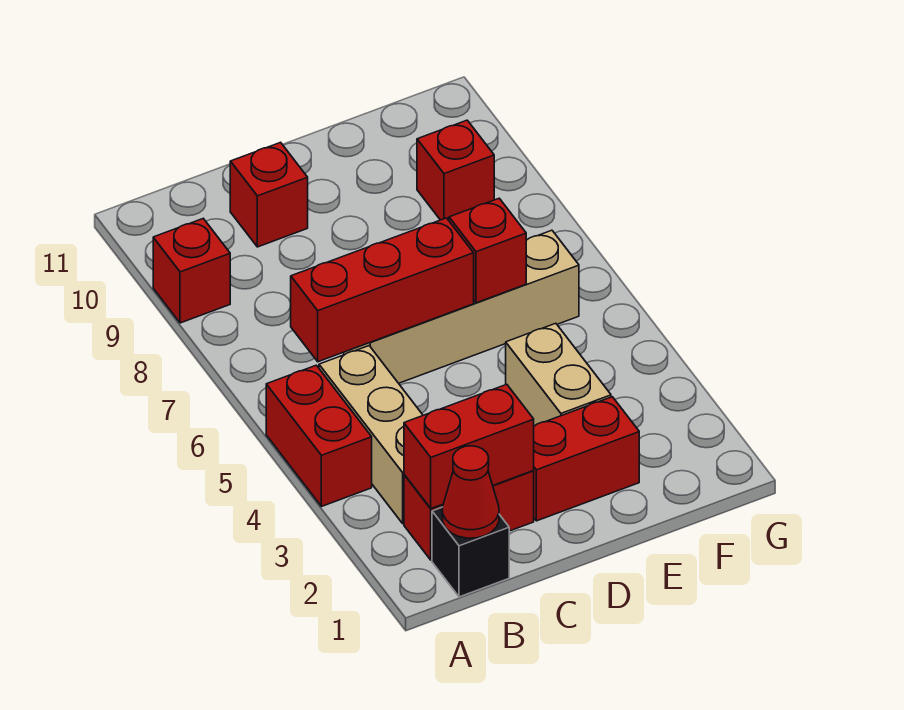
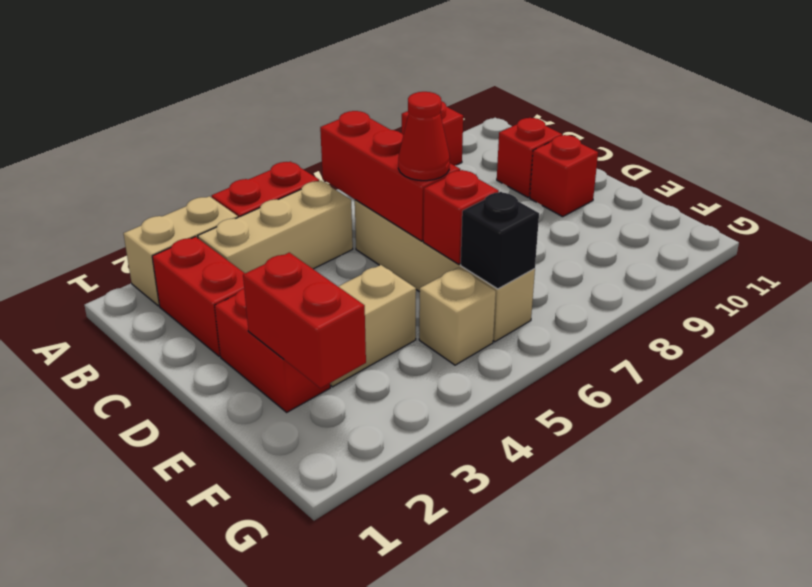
none -> tan brick A2:A3 level 1
black brick B1 level 1 -> black brick F6 level 2
red cone B1 level 2 -> red cone D6 level 3
red brick B2:C2 level 2 -> red brick E2:F2 level 2
none -> tan brick F5 level 1
red brick F9 level 1 -> red brick D10 level 1

